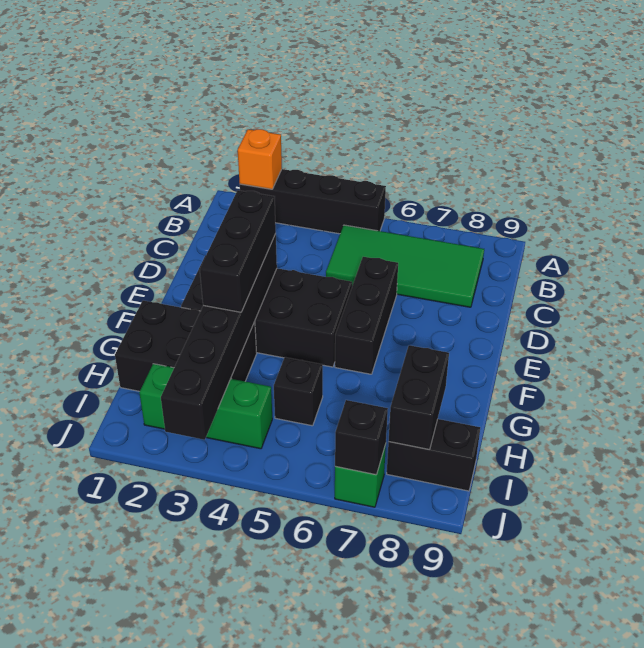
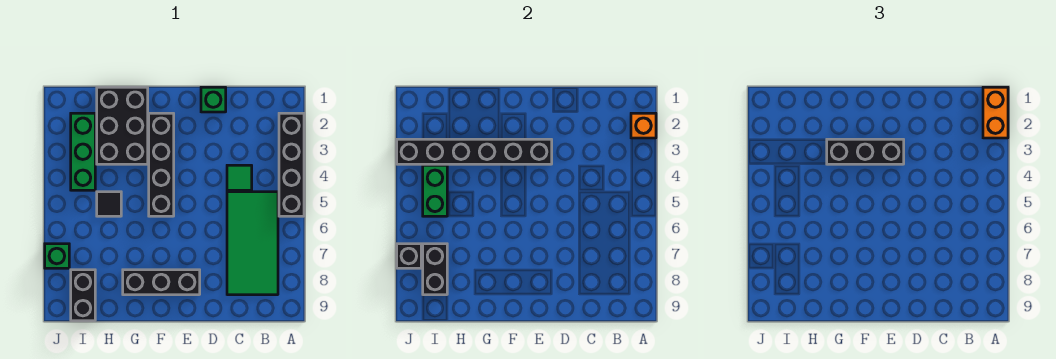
none -> orange brick A1:A2 level 3
none -> green tile C4 level 1
none -> green brick D1 level 1
black brick D6:F6 level 1 -> black brick E8:G8 level 1
black brick E2:F5 level 1 -> black brick F2:F5 level 1
black brick H5 level 1 -> black tile H5 level 1
black brick H8:I8 level 2 -> black brick I7:I8 level 2
none -> green brick I4:I5 level 2

